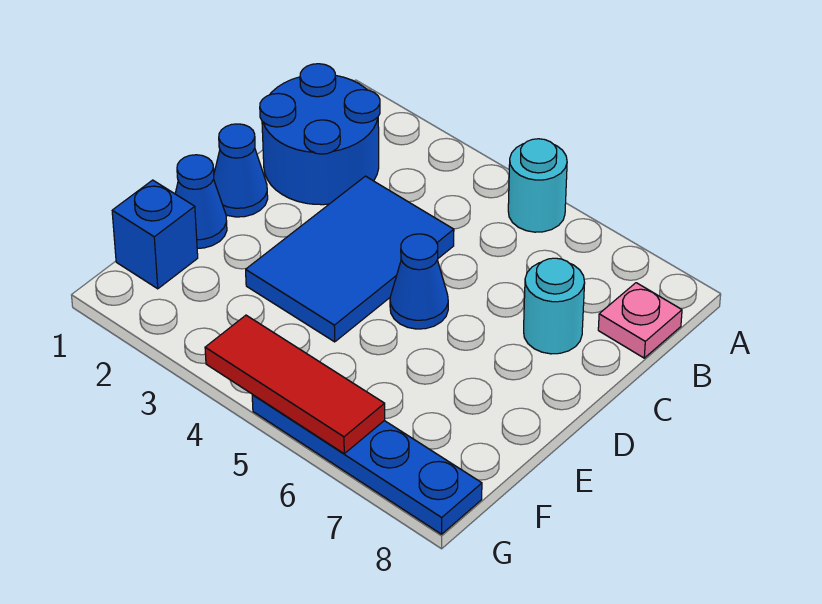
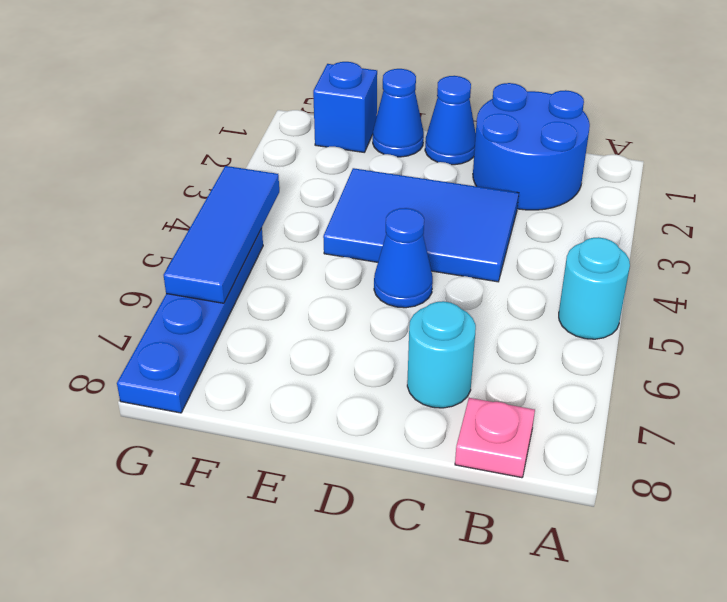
red tile G4:G6 level 2 -> blue tile G4:G6 level 2

